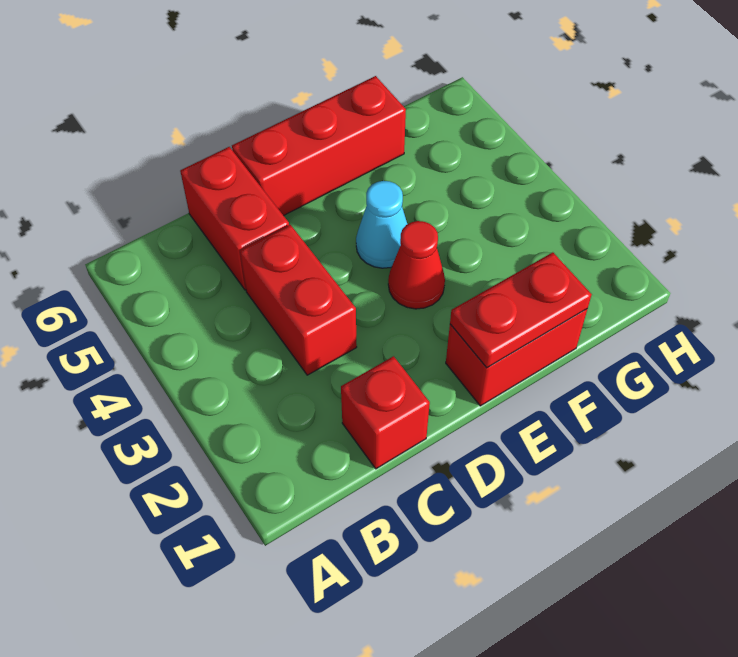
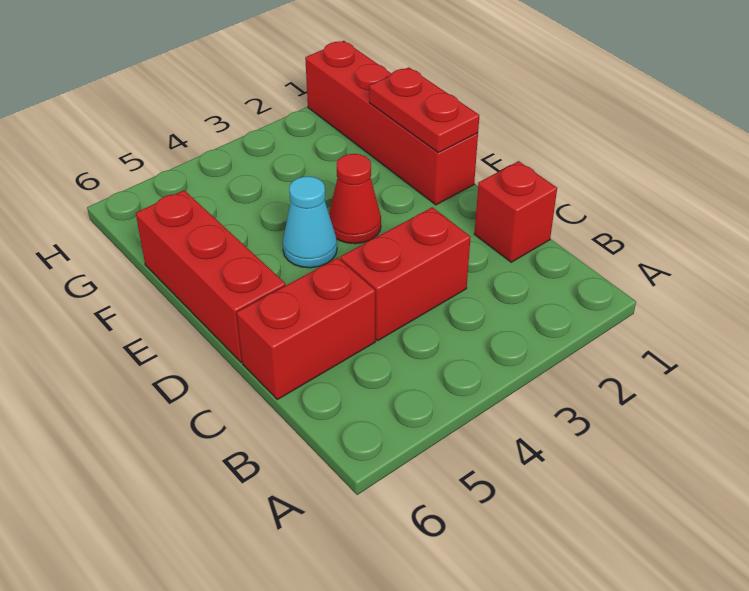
red brick E1:F1 level 1 -> red brick E1:H1 level 1

